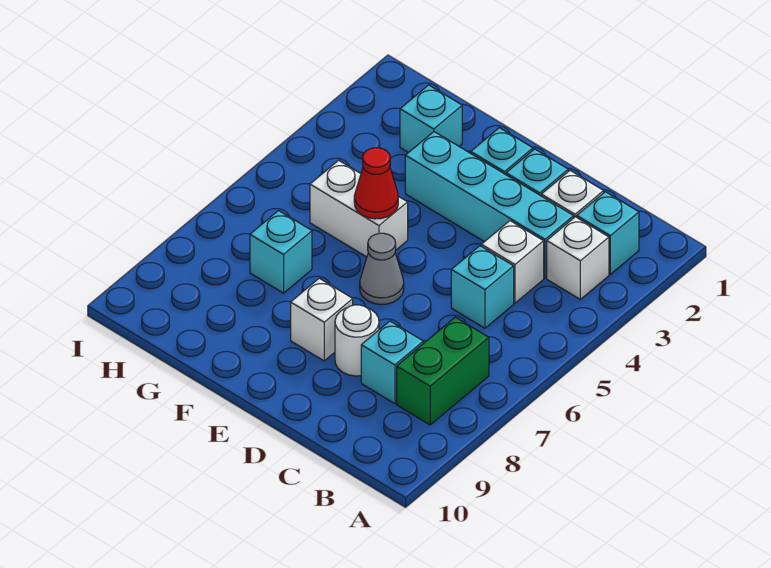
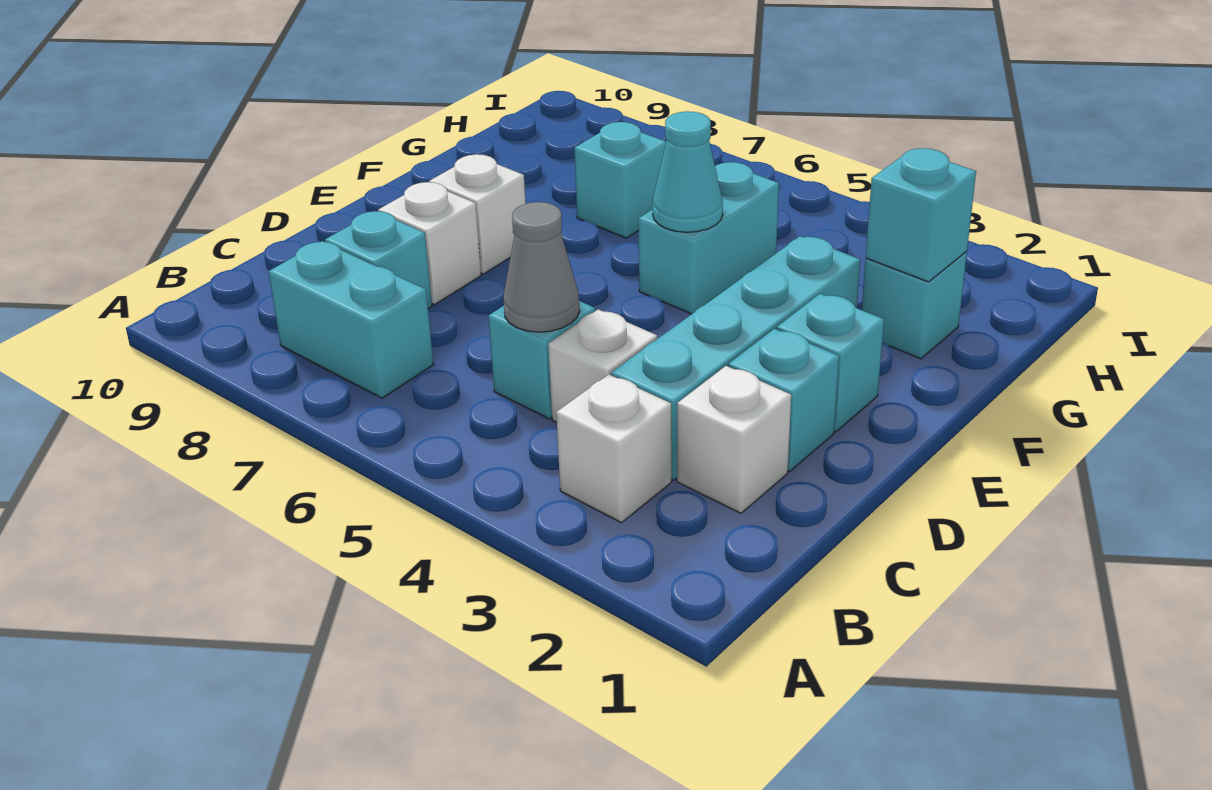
cyan brick B2 level 1 -> cyan brick G2 level 2
green brick B7:B8 level 1 -> cyan brick B7:B8 level 1
white round brick D8 level 1 -> white brick D8 level 1
grey cone E6 level 1 -> grey cone C5 level 2
white brick F5:G5 level 1 -> cyan brick F5:G5 level 1
red cone F5 level 2 -> cyan cone F5 level 2

